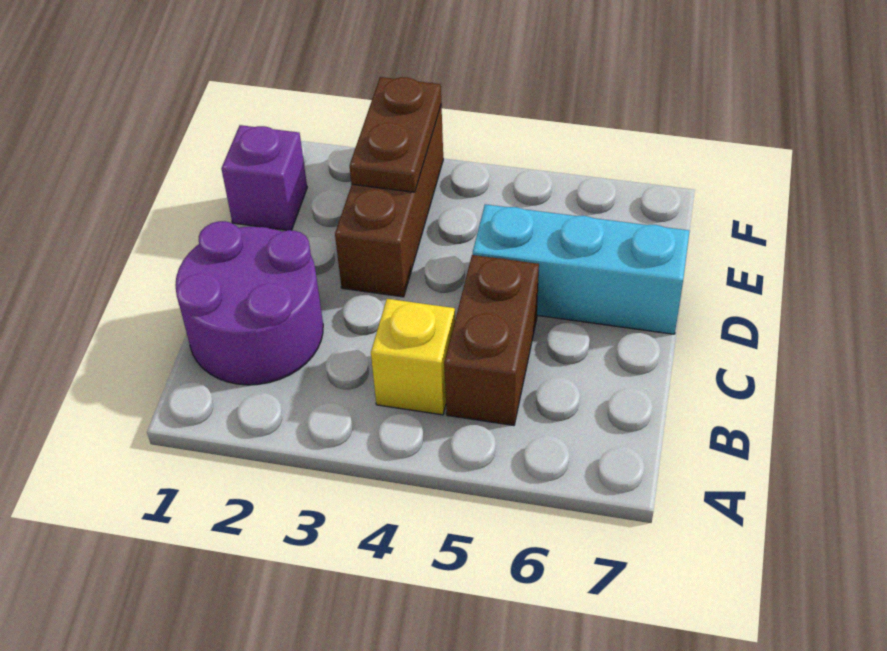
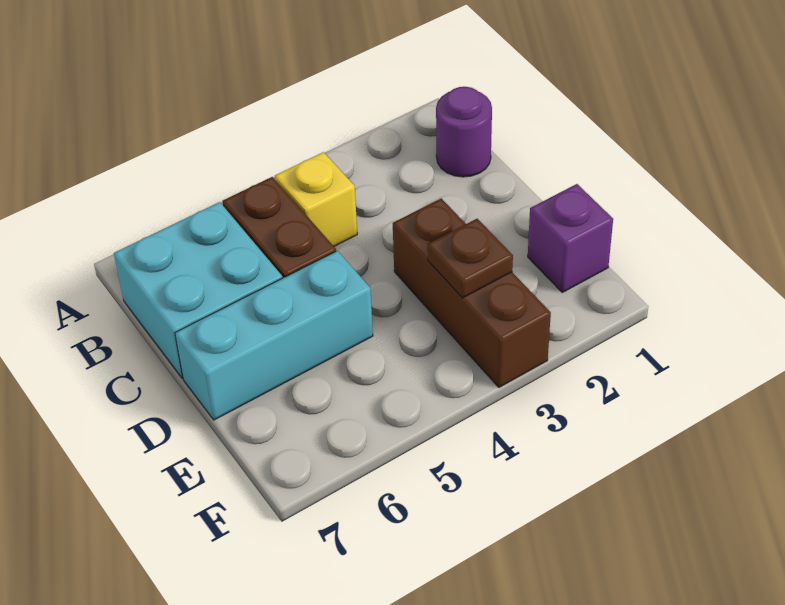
purple round brick B1:C2 level 1 -> purple round brick B1 level 1
none -> cyan brick B6:C7 level 1
brown plate E3:F3 level 2 -> brown plate E3 level 2

